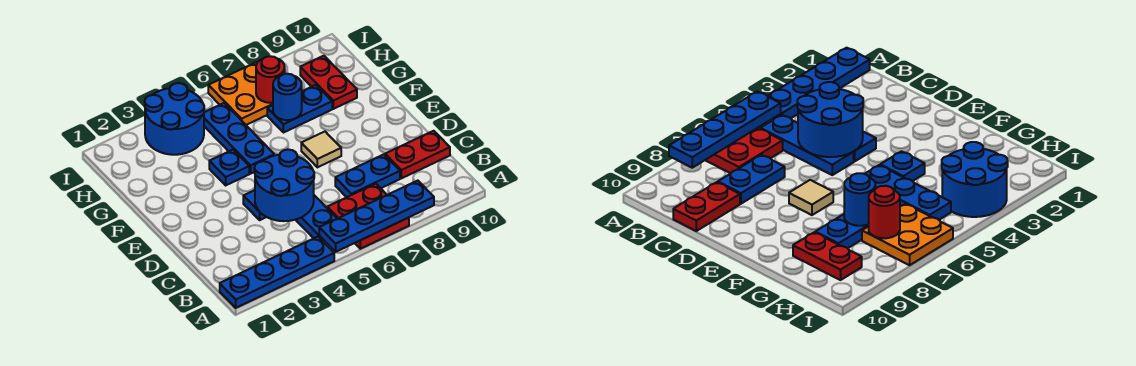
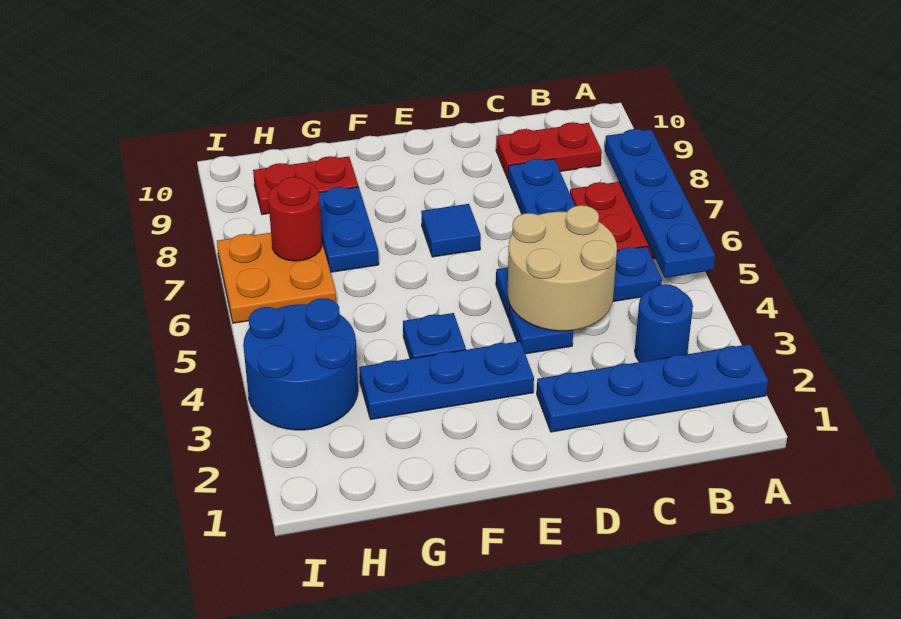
blue plate A1:A4 level 1 -> blue plate A2:D2 level 1
blue round brick C4:D5 level 2 -> tan round brick C4:D5 level 2
red plate C9:C10 level 1 -> red plate B9:C9 level 1
tan tile E7 level 1 -> blue tile E7 level 1
blue plate F5:H5 level 1 -> blue plate E3:G3 level 1
blue round brick G7 level 2 -> blue round brick B3 level 1

